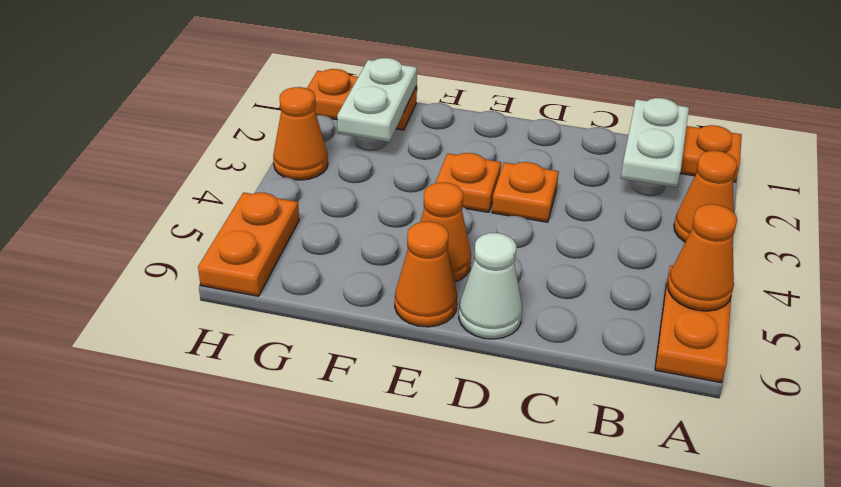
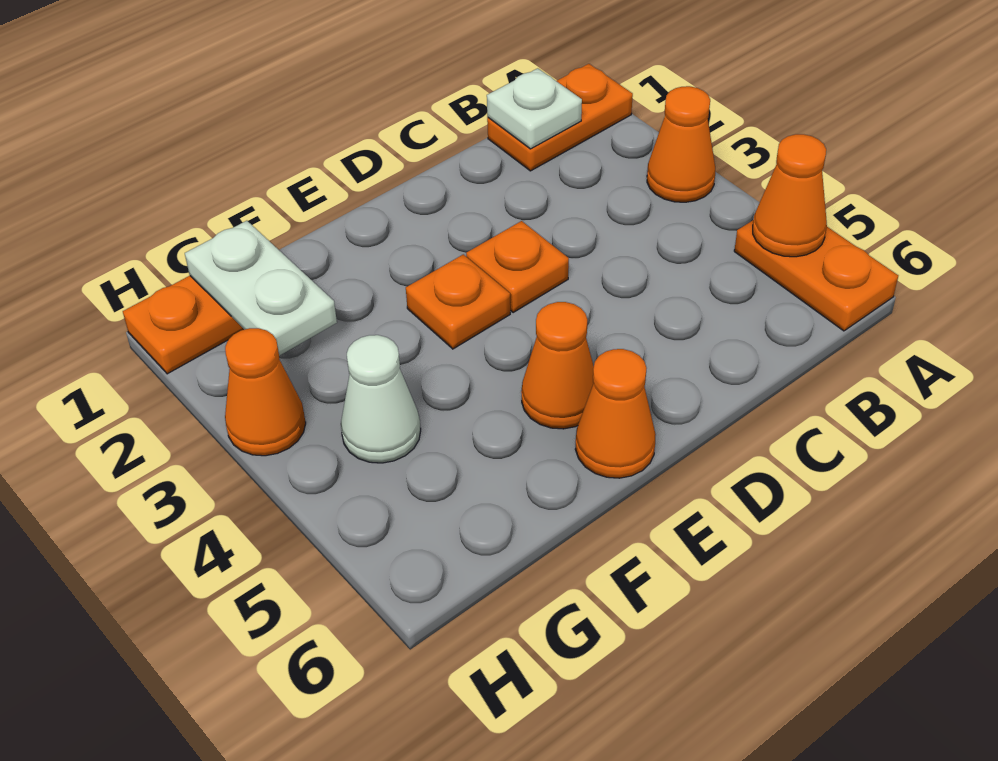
white plate B1:B2 level 2 -> white plate B1 level 2
white cone D6 level 1 -> white cone G4 level 1
orange plate H5:H6 level 1 -> none

